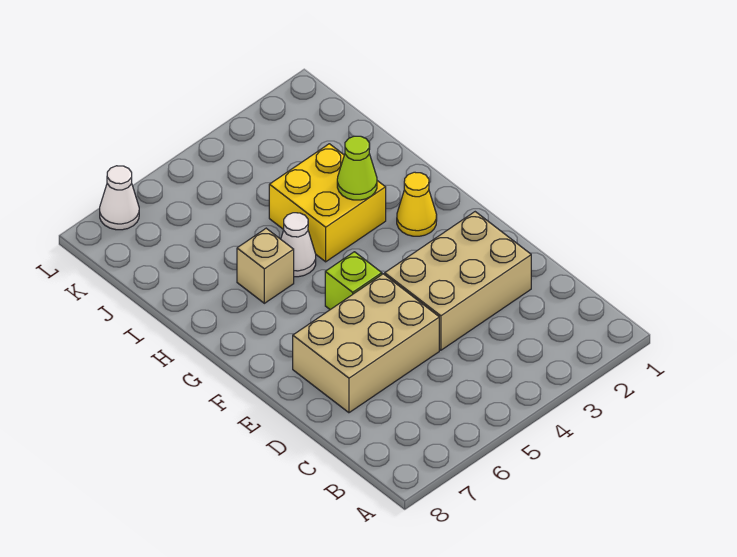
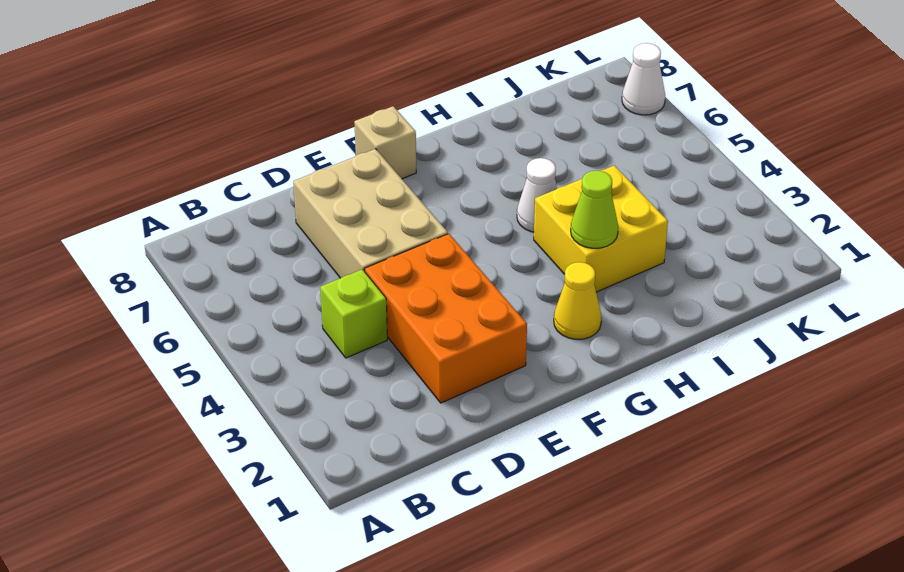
tan brick D2:E4 level 1 -> orange brick D2:E4 level 1
lime brick F5 level 1 -> lime brick C4 level 1
tan brick H6 level 1 -> tan brick F8 level 1

